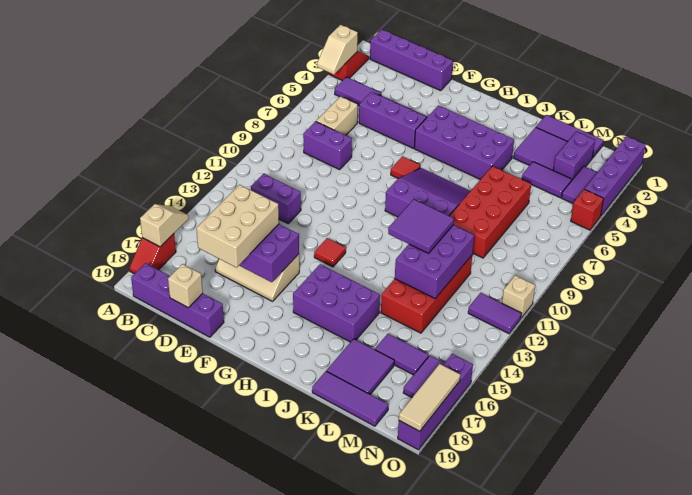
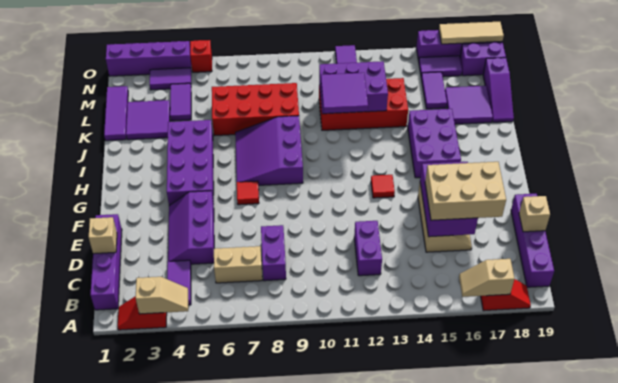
purple tile K19:M19 level 1 -> purple slope K19:M19 level 1 top M
purple brick M2:M3 level 1 -> purple brick N18:N19 level 1
tan brick O11 level 1 -> tan brick D1 level 2

